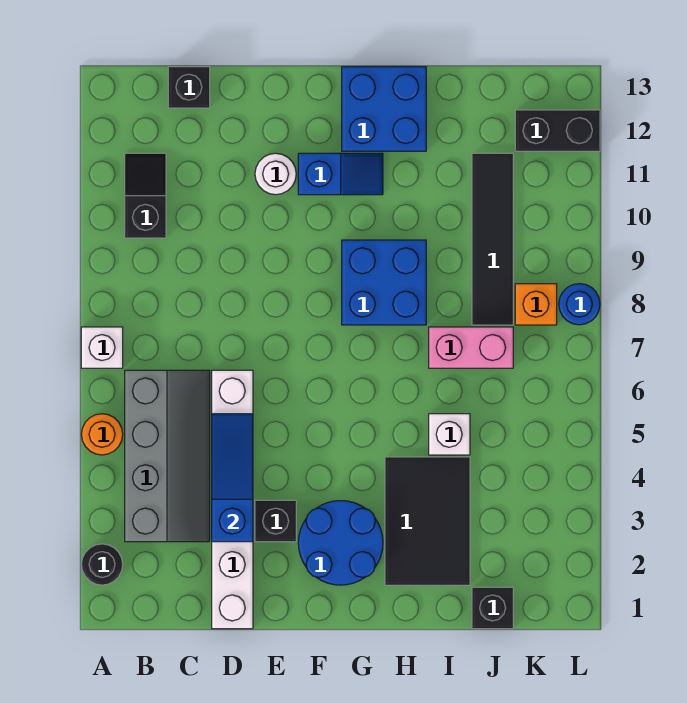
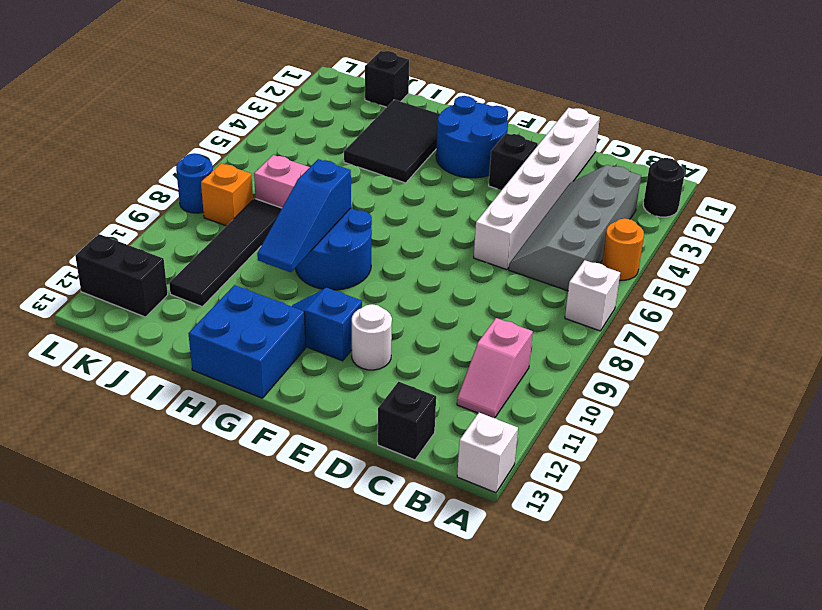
black slope B10:B11 level 1 top 10 -> pink slope B10:B11 level 1 top 10
blue slope D3:D5 level 2 top 3 -> blue slope H8:H10 level 2 top 8
blue brick G8:H9 level 1 -> blue round brick G8:H9 level 1
white brick I5 level 1 -> white brick A13 level 1

